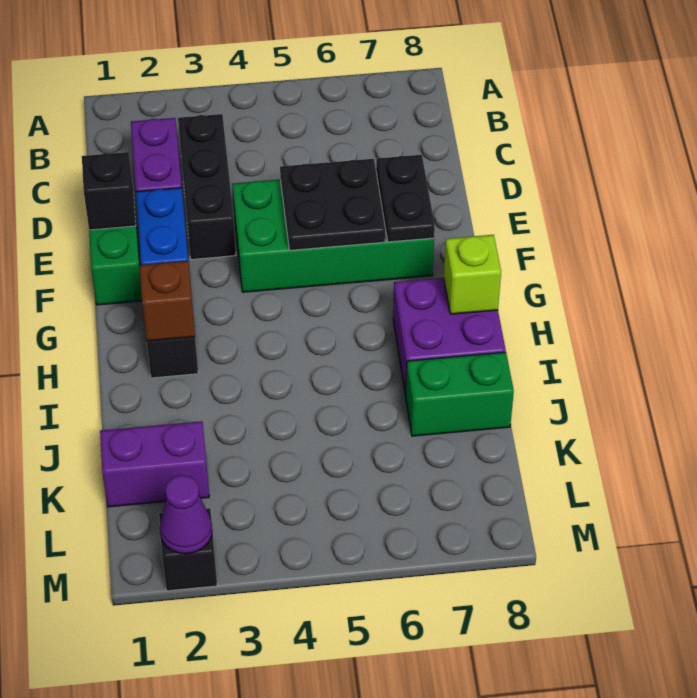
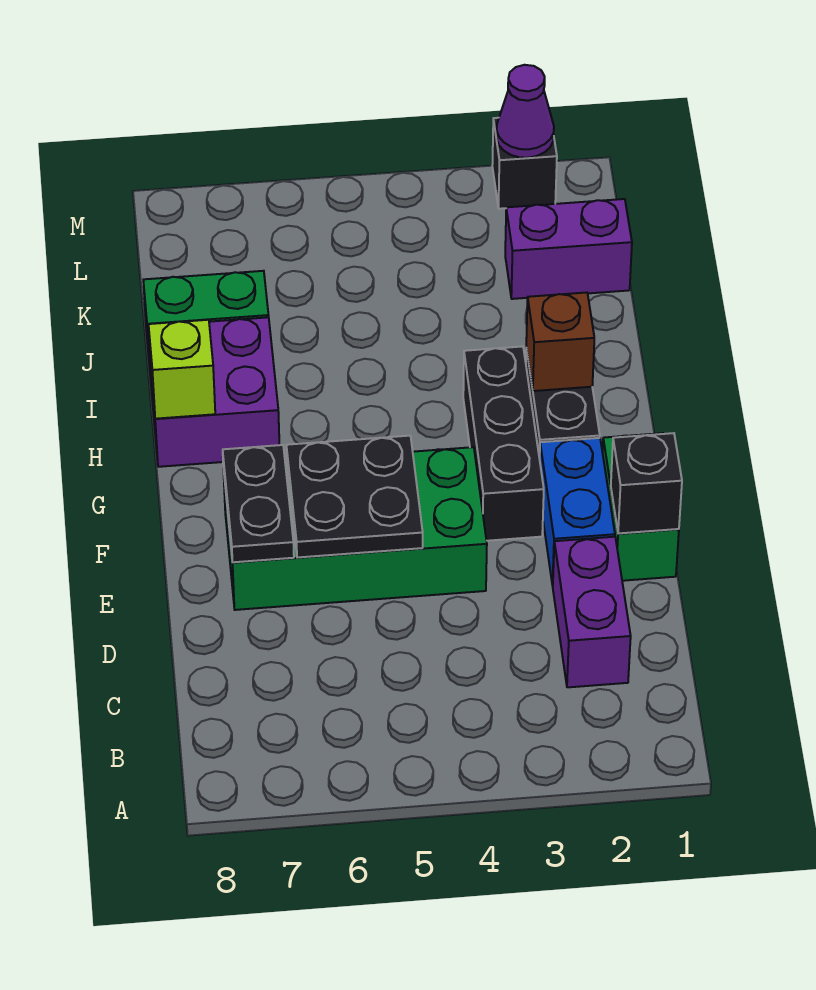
black brick C3:E3 level 1 -> black brick F3:H3 level 1

